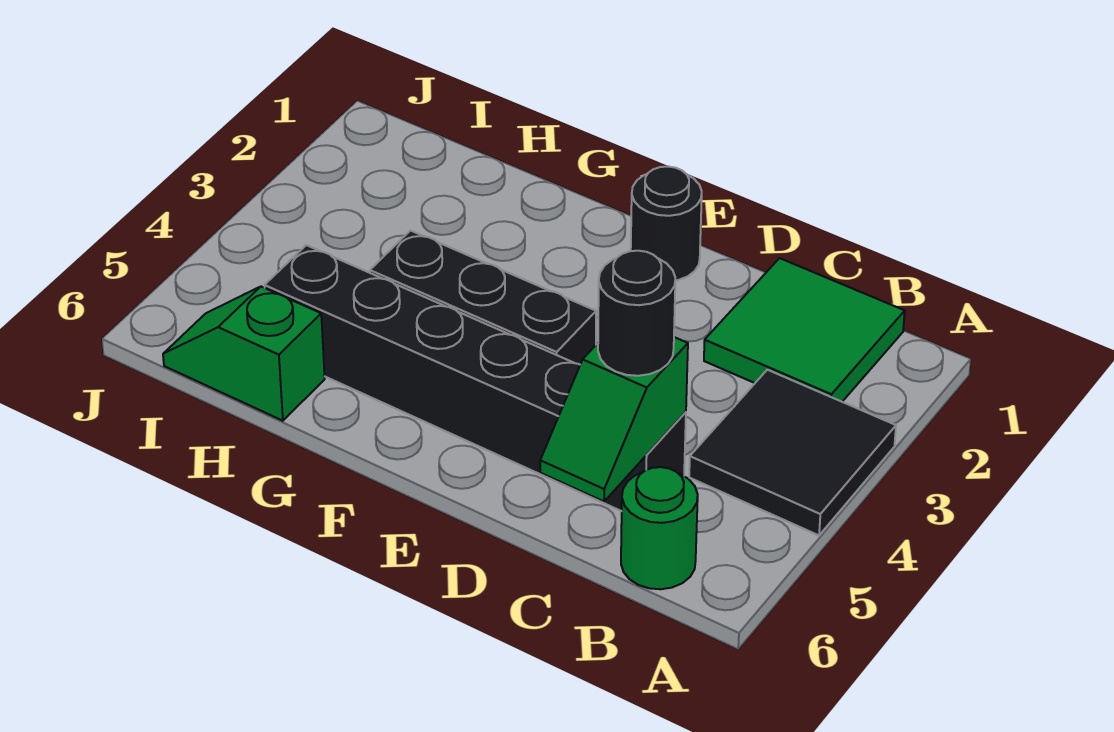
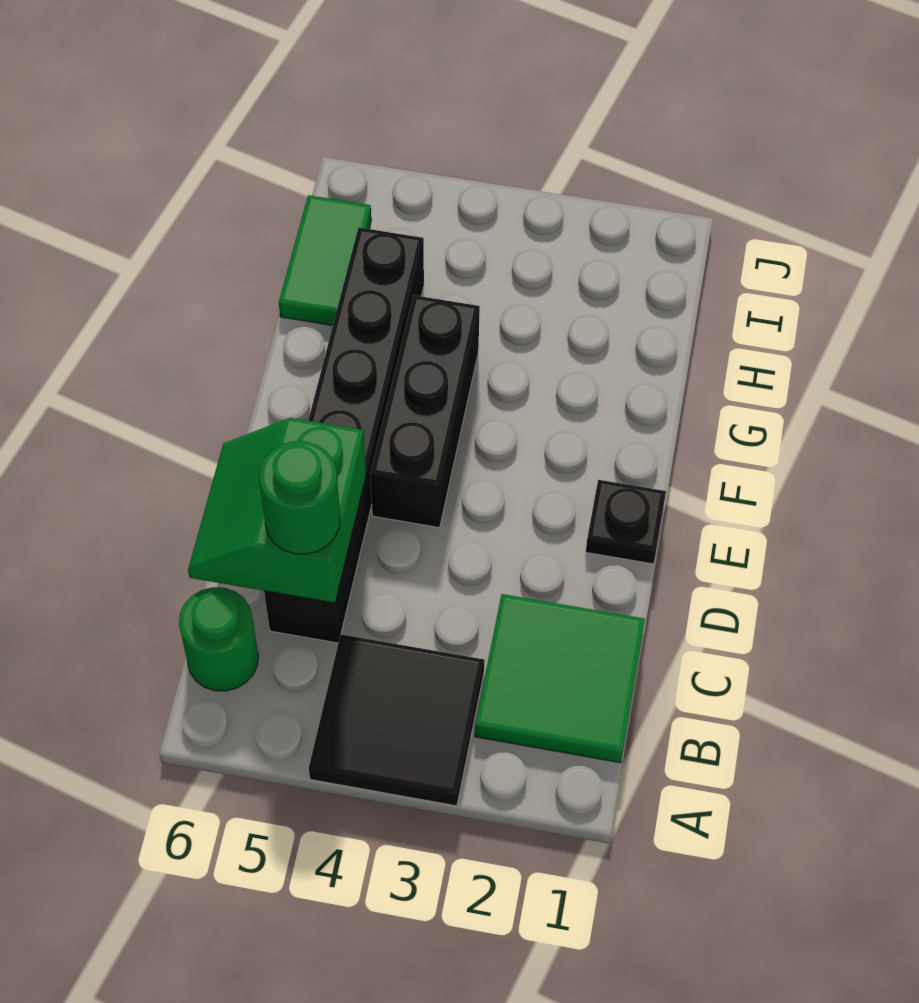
green slope C5:C6 level 2 top 5 -> green slope C5:D6 level 2 top 5
black round brick C5 level 3 -> green round brick C5 level 3
black round brick E1 level 1 -> black plate E1 level 1
green slope H6:I6 level 1 top H -> green tile H6:I6 level 1

